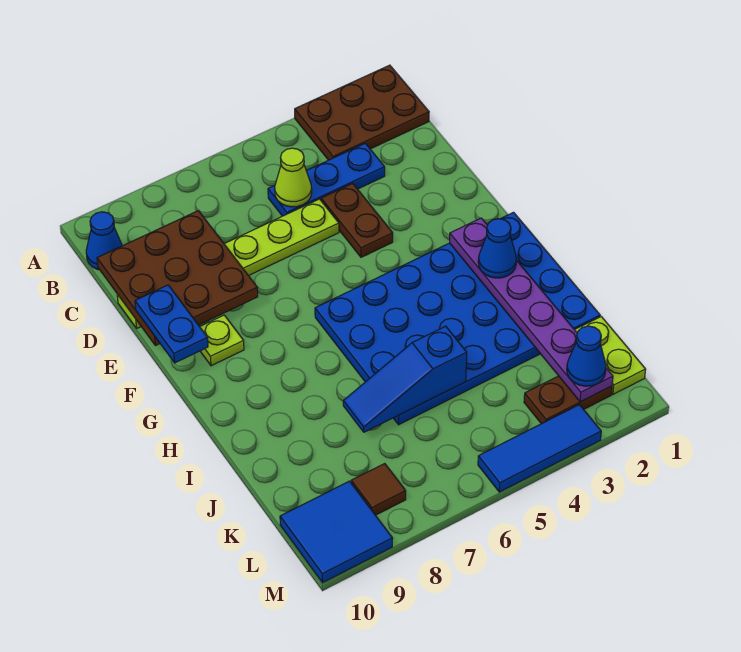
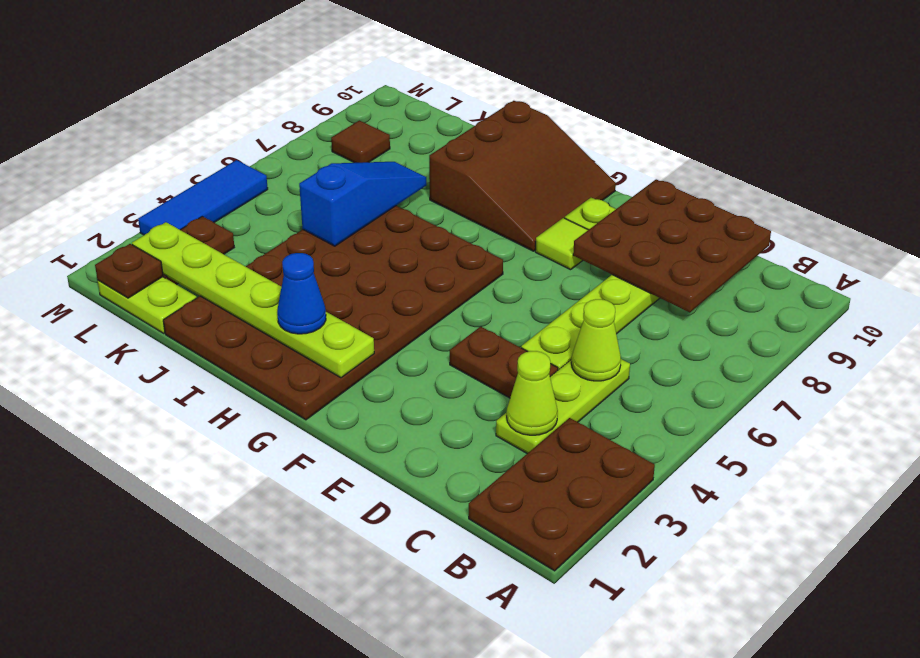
blue cone B10 level 1 -> none
blue plate C3:C5 level 1 -> lime plate C3:C5 level 1
none -> lime cone C3 level 2
blue plate E10:F10 level 3 -> none
none -> lime tile F8 level 1
blue plate G1:J6 level 1 -> brown plate G1:J6 level 1
purple plate G2:L2 level 2 -> lime plate G2:L2 level 2
none -> brown slope G8:I10 level 1 top I
none -> brown plate L1 level 2
blue cone L2 level 3 -> none
blue tile L9:M10 level 1 -> none

